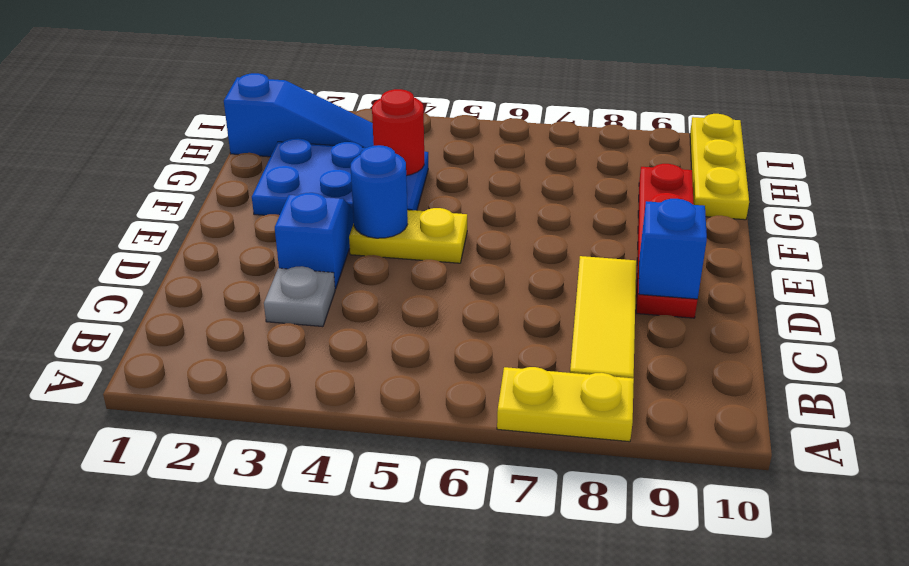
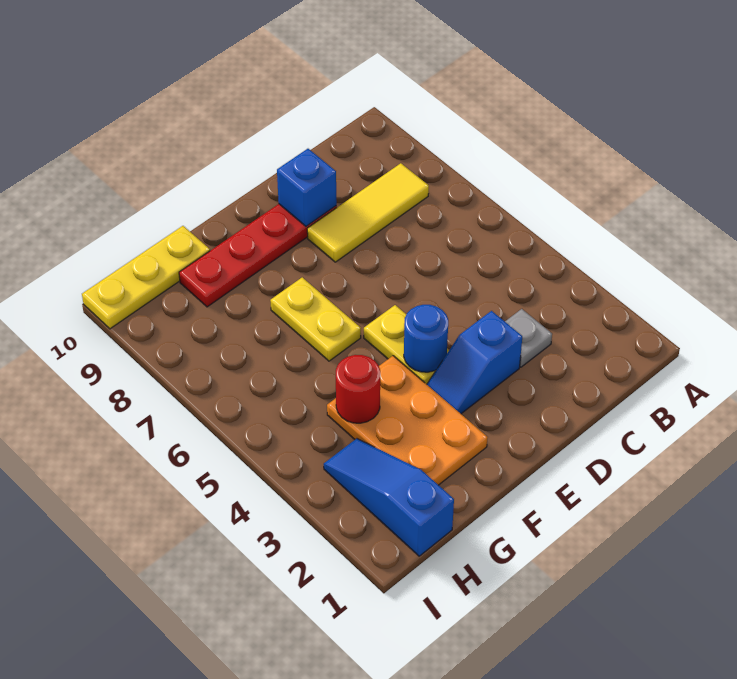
yellow plate A7:A8 level 1 -> yellow plate F6:F7 level 1
blue plate F2:G4 level 1 -> orange plate F2:G4 level 1

